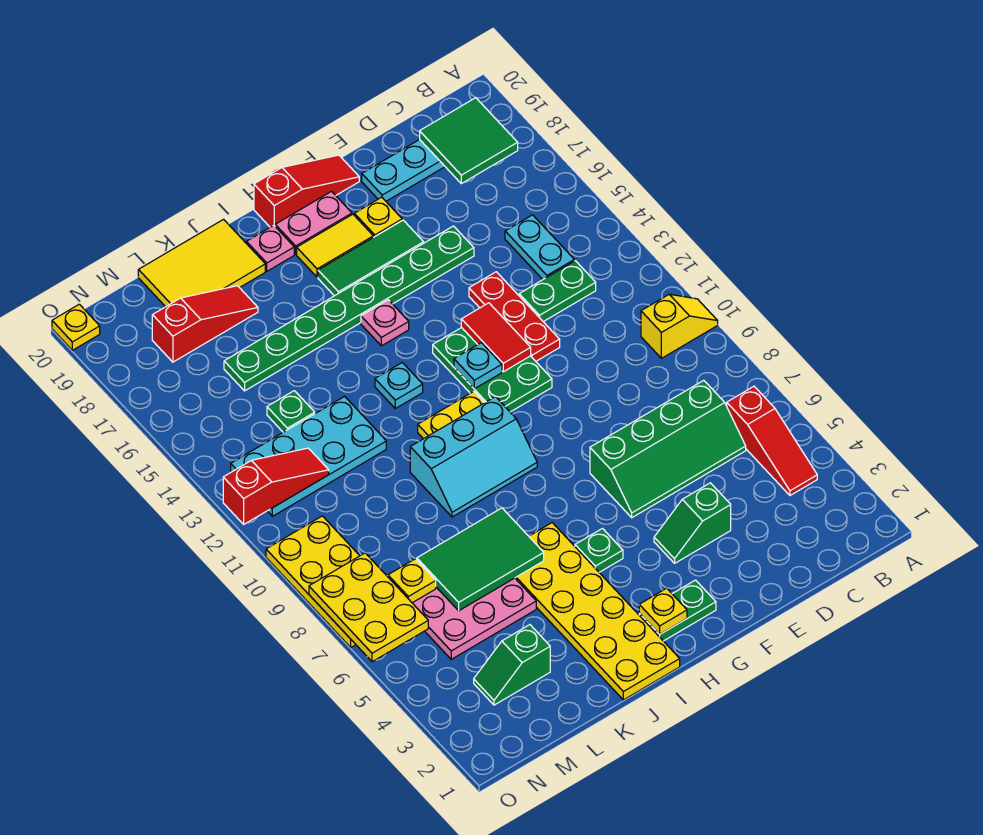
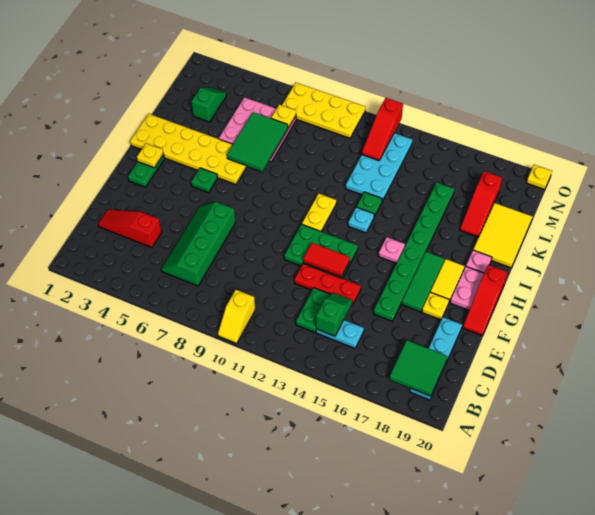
red slope B4:B6 level 1 top 6 -> red slope D2:D4 level 1 top 4
green slope E4:F4 level 1 top E -> green slope C14:D14 level 2 top C
cyan plate G12 level 2 -> none
cyan slope H9:J10 level 1 top 10 -> none
green plate L14 level 1 -> green plate J13 level 1
yellow plate N6:O8 level 2 -> none

